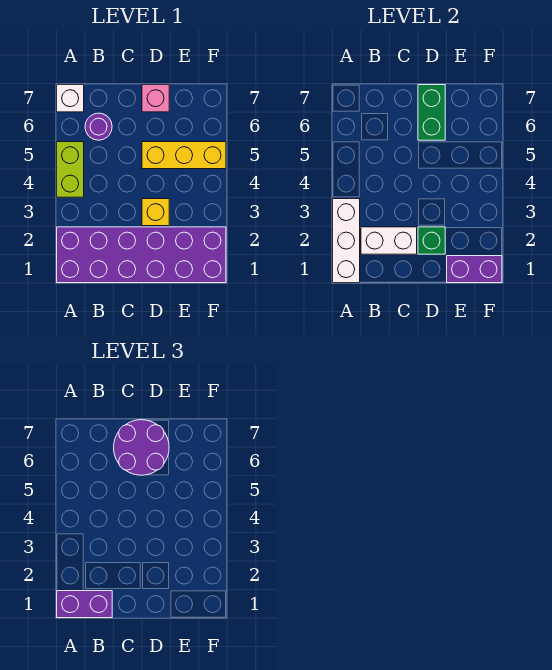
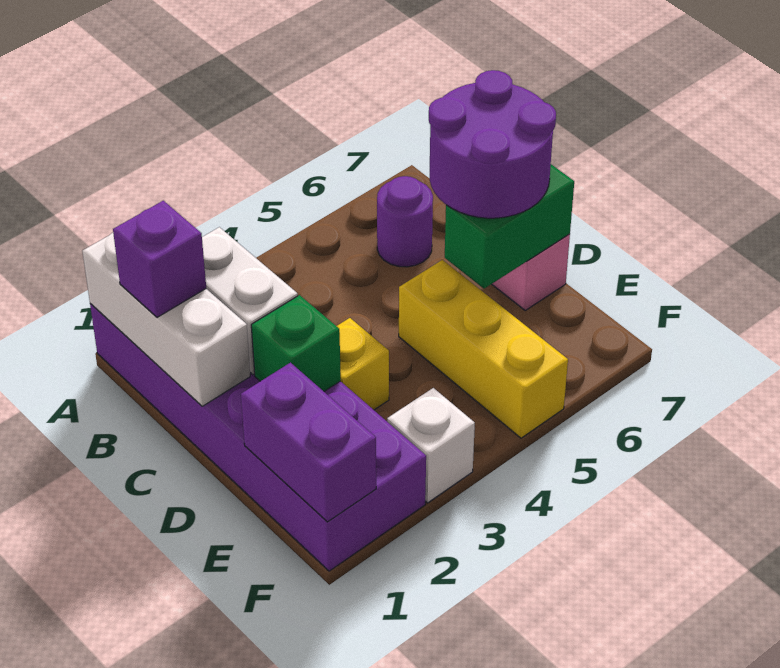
white brick A1:A3 level 2 -> white brick A1:C1 level 2
purple brick A1:B1 level 3 -> purple brick B1 level 3
lime brick A4:A5 level 1 -> none
white brick A7 level 1 -> white brick F3 level 1

